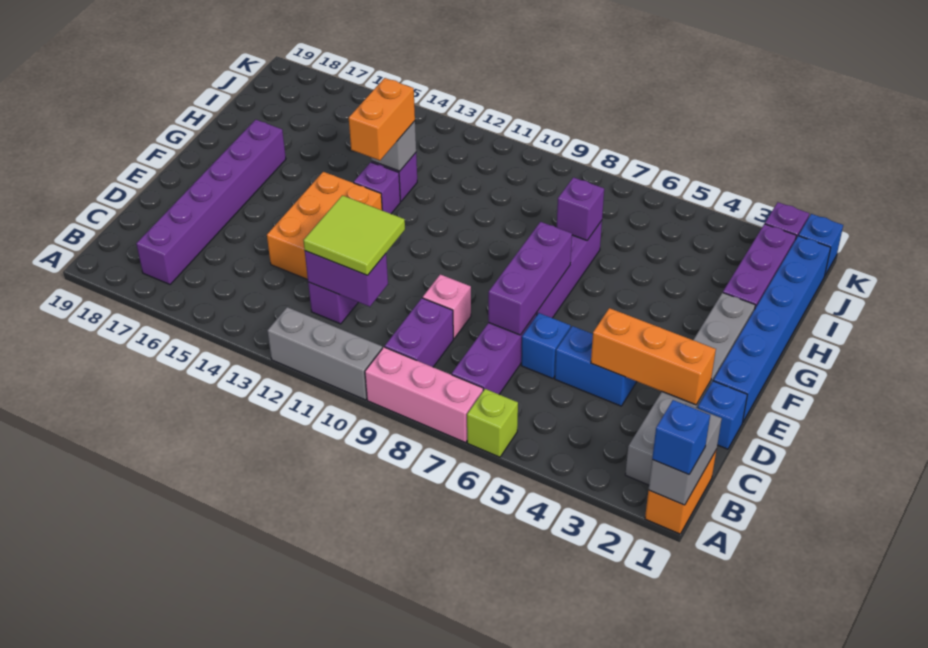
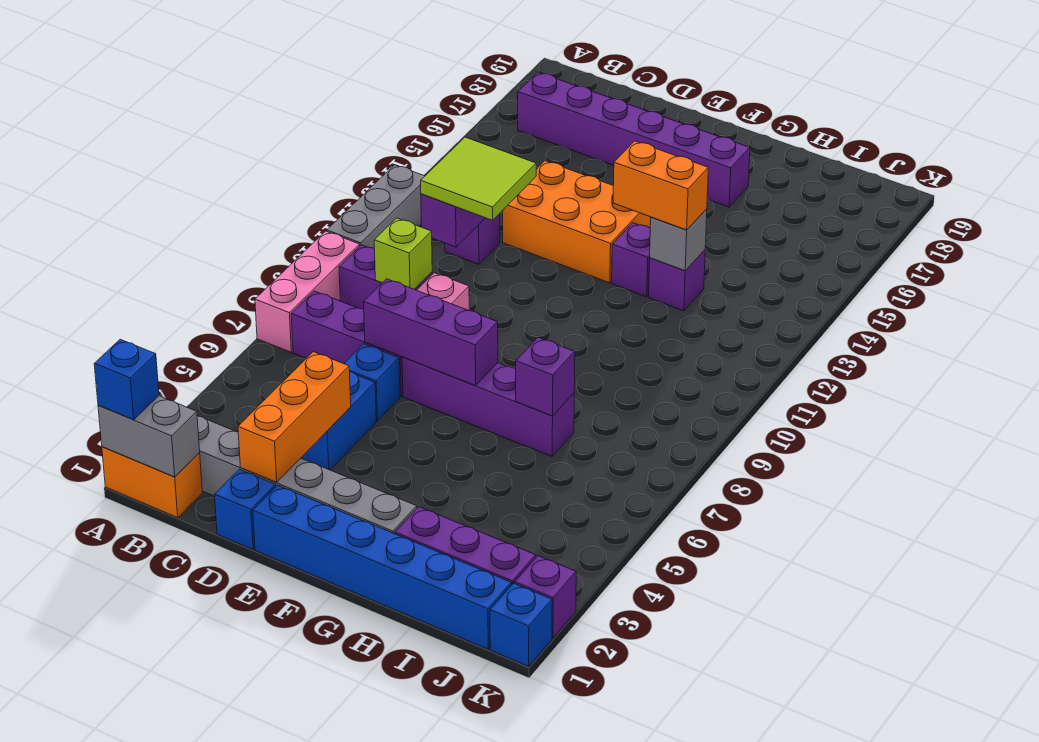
lime brick A6 level 1 -> lime brick C9 level 2

